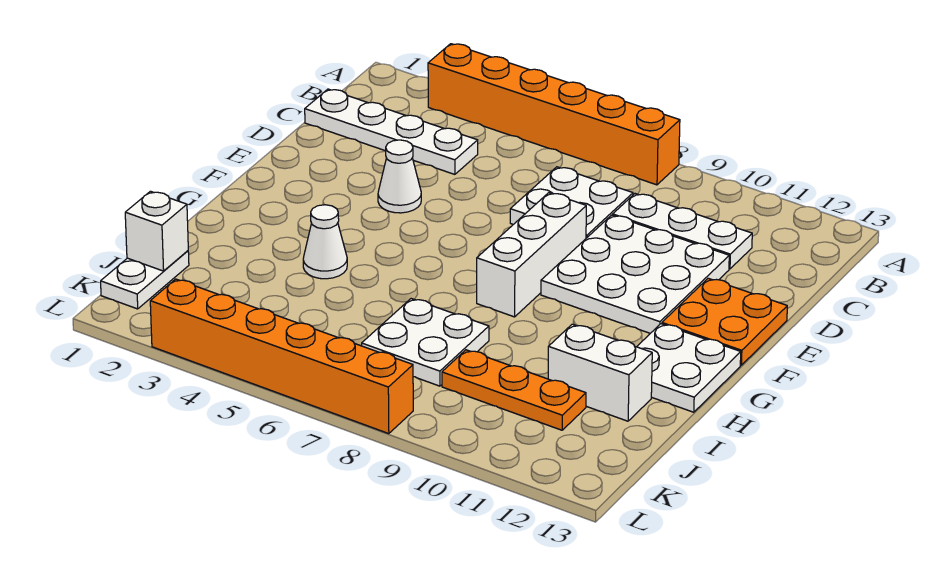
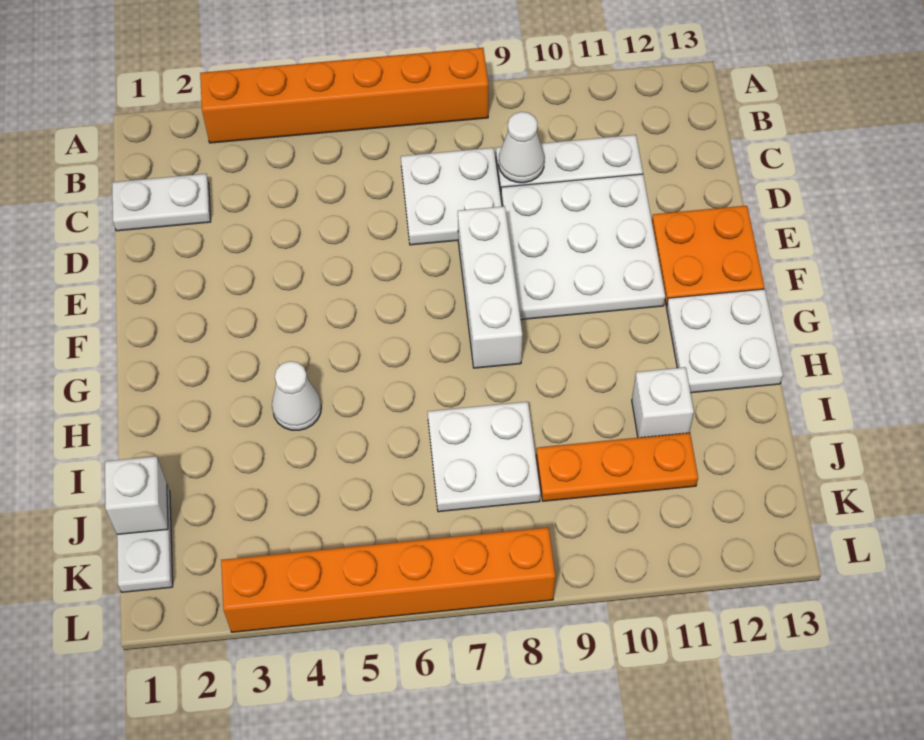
white plate C1:C4 level 1 -> white plate C1:C2 level 1
white cone E4 level 1 -> white cone C9 level 2
white brick I11:I12 level 1 -> white brick I11 level 1

